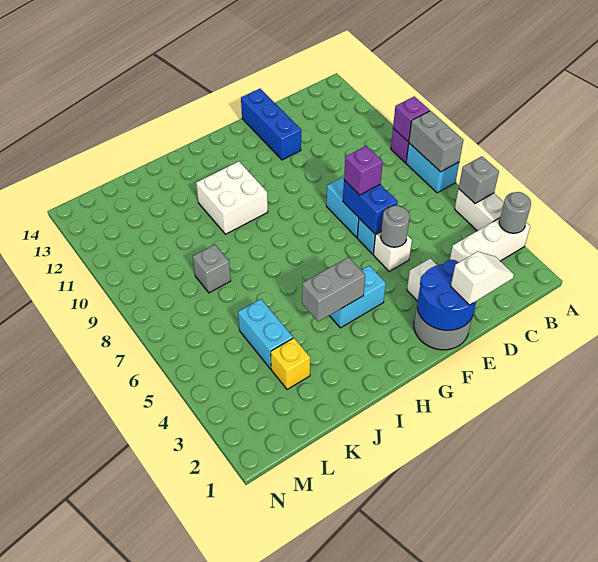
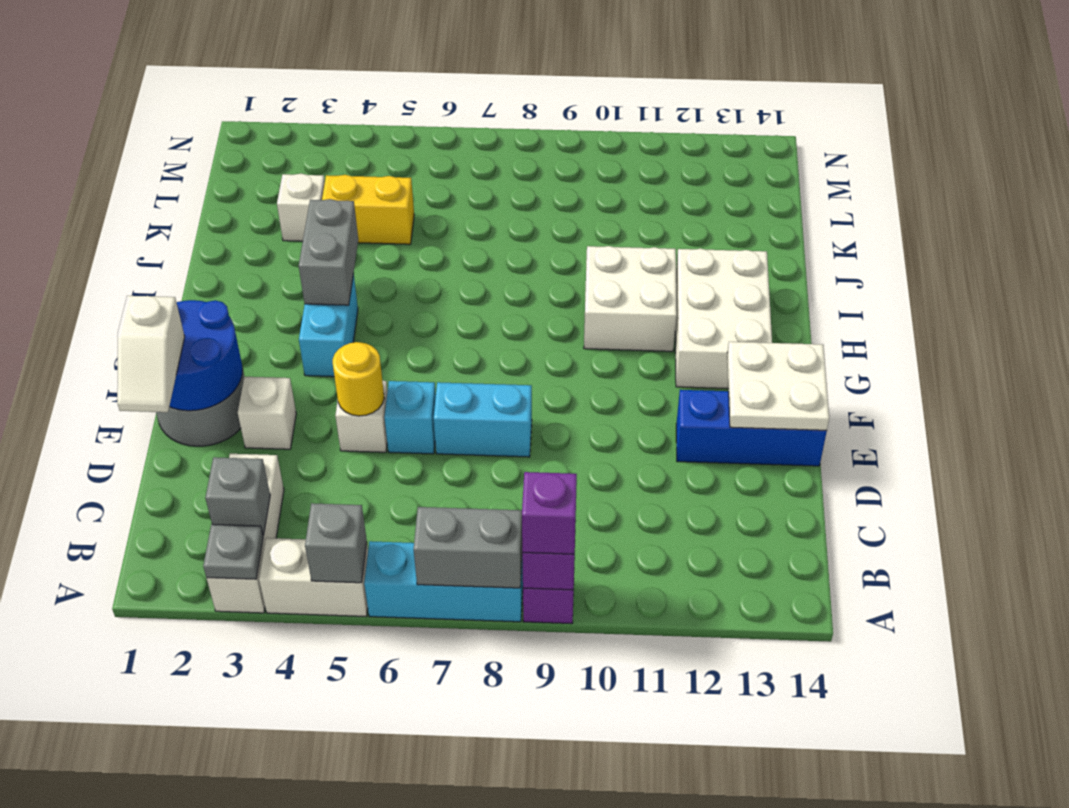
grey round brick A3 level 2 -> grey plate A3 level 2
cyan brick A7:A8 level 1 -> cyan brick A6:A8 level 1
grey round brick E5 level 2 -> yellow round brick E5 level 2
blue brick E6:E7 level 2 -> none
purple brick E7 level 3 -> purple brick A9 level 3
none -> white plate E13:F14 level 2
none -> white brick G12:I13 level 1
yellow brick K3 level 1 -> white brick K3 level 1
cyan brick K4:K5 level 1 -> yellow brick K4:K5 level 1
grey brick K8 level 1 -> grey brick B3 level 2

